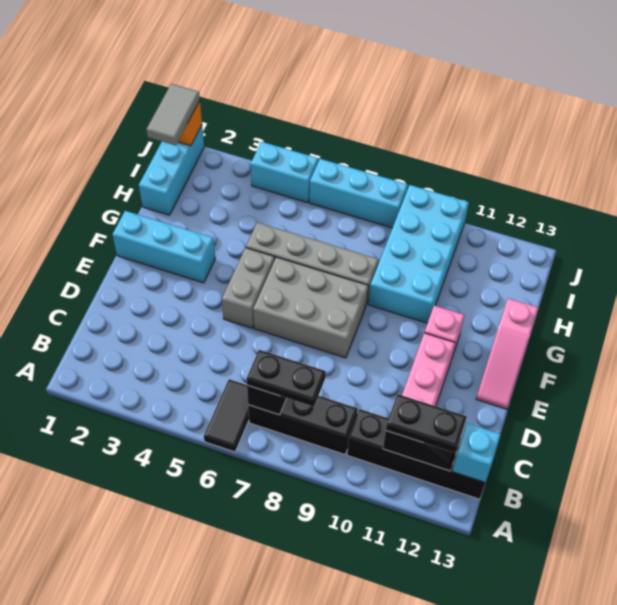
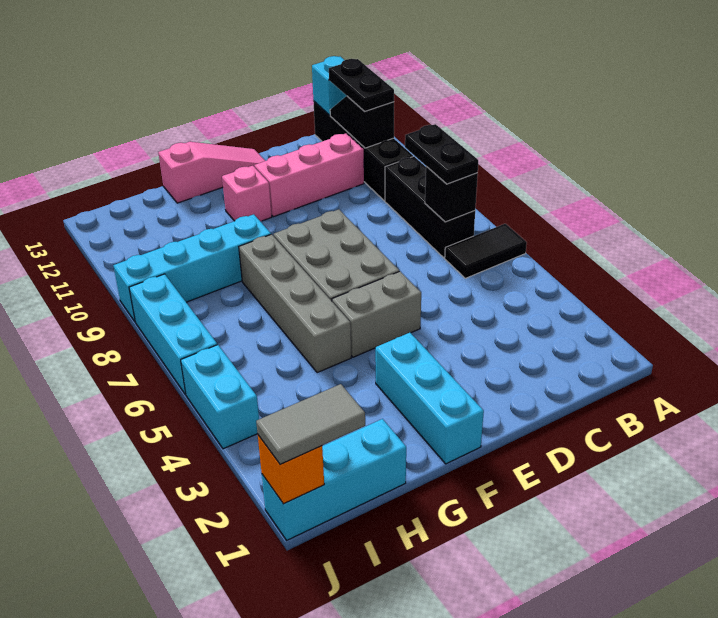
cyan brick G9:J10 level 1 -> cyan brick G9:J9 level 1

